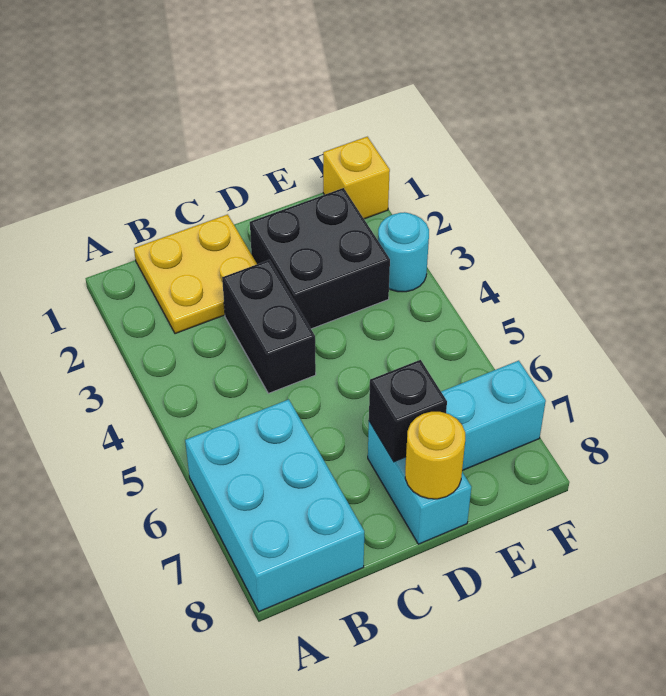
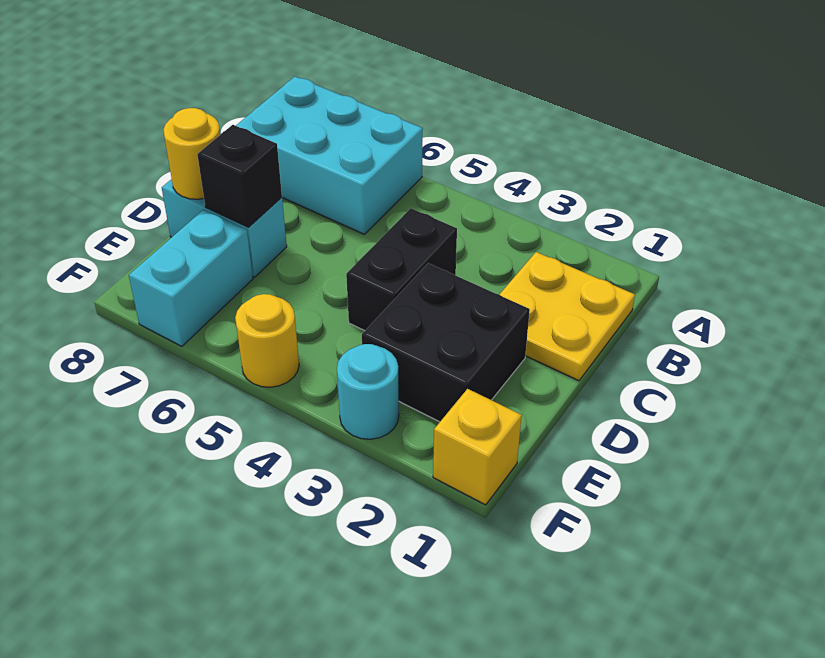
black brick C3:C4 level 1 -> black brick C4:D4 level 1
none -> yellow round brick F5 level 1

